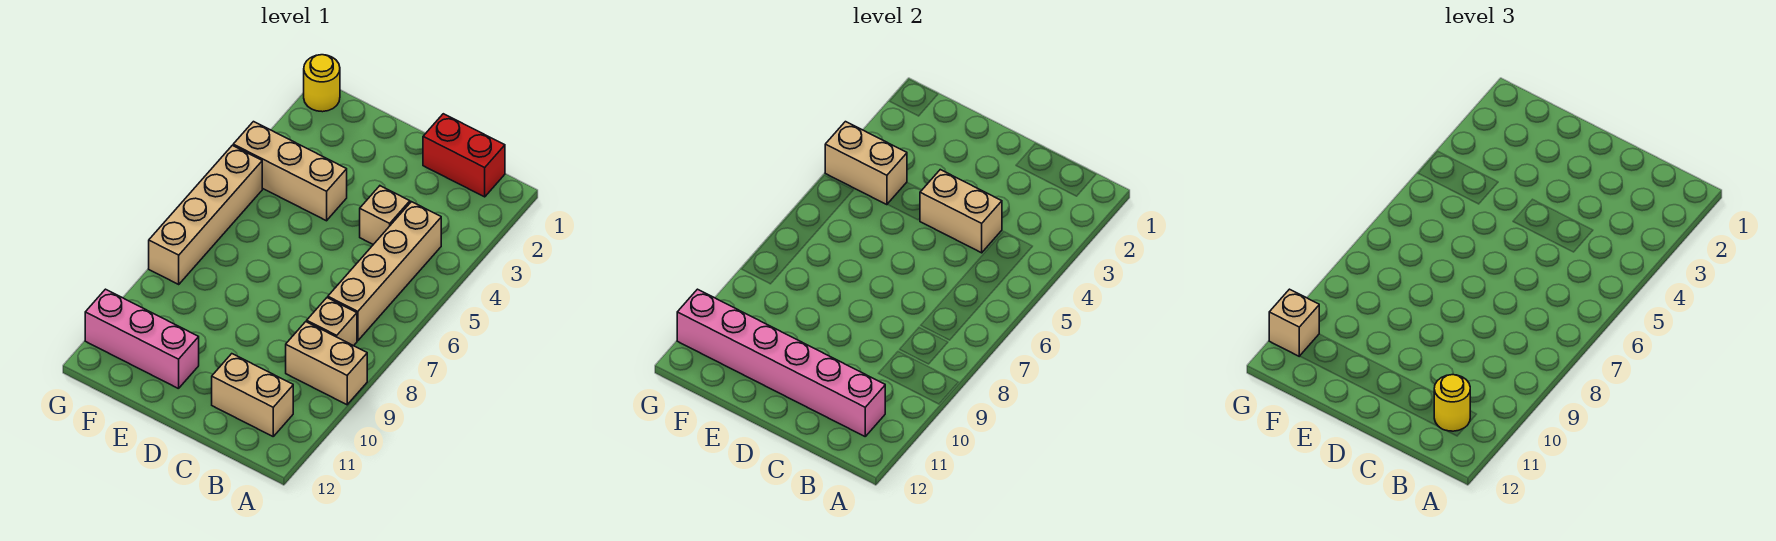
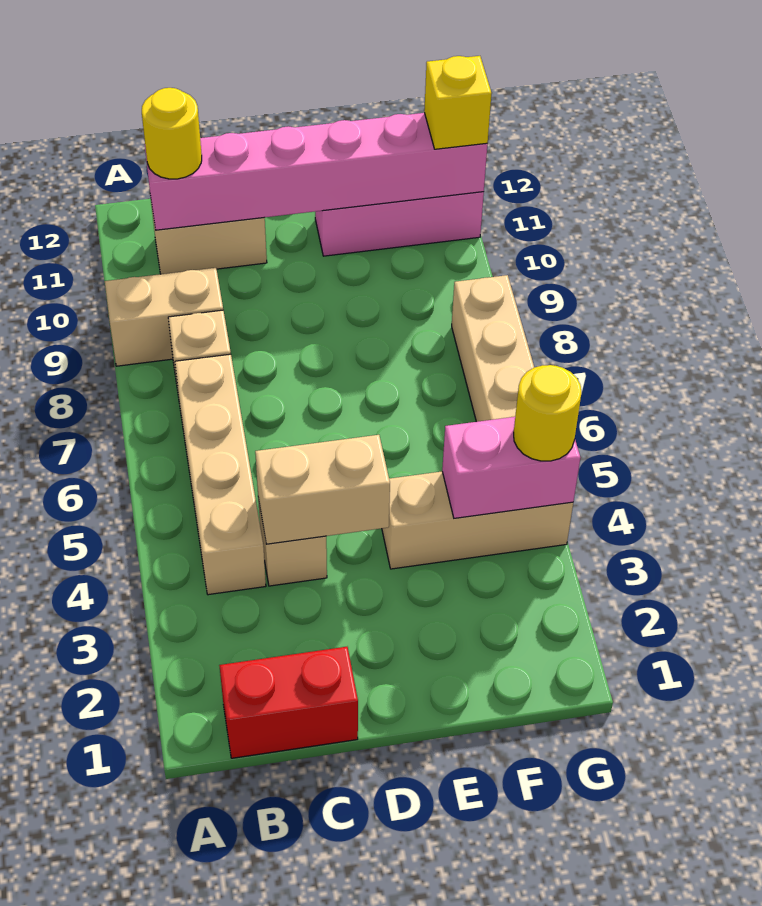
tan brick F4:G4 level 2 -> pink brick F4:G4 level 2
yellow round brick G1 level 1 -> yellow round brick G4 level 3
tan brick G11 level 3 -> yellow brick G11 level 3

